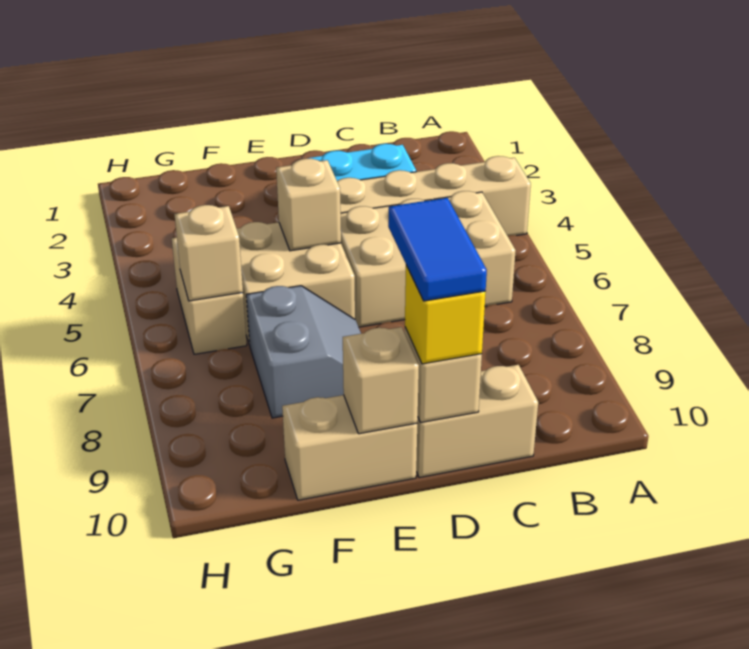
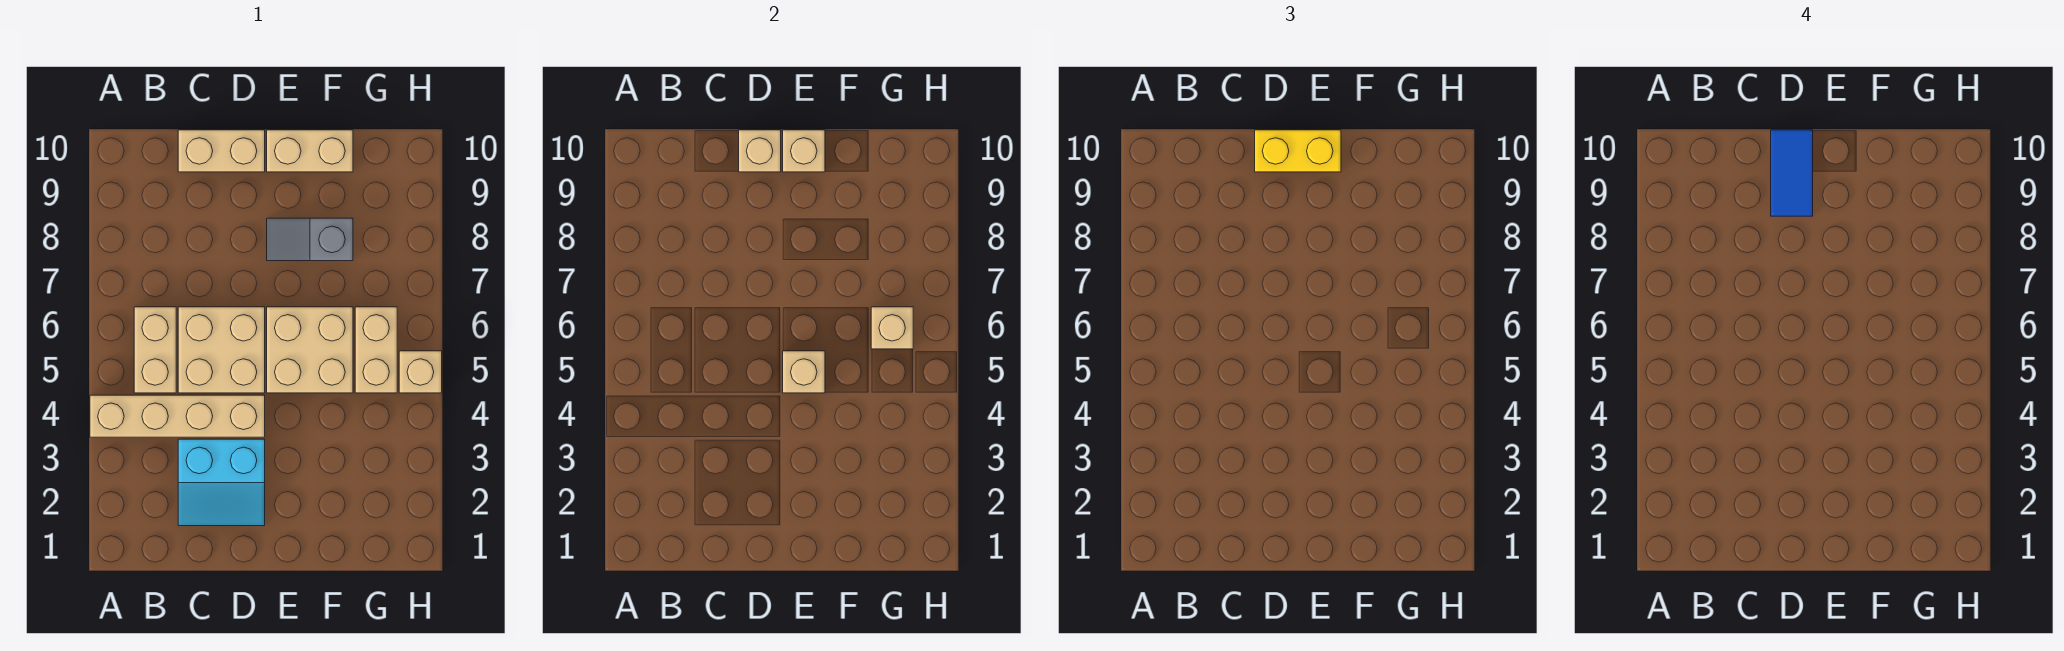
yellow brick D10 level 3 -> yellow brick D10:E10 level 3
grey slope E7:F8 level 1 top F -> grey slope E8:F8 level 1 top F
none -> tan brick H5 level 1

